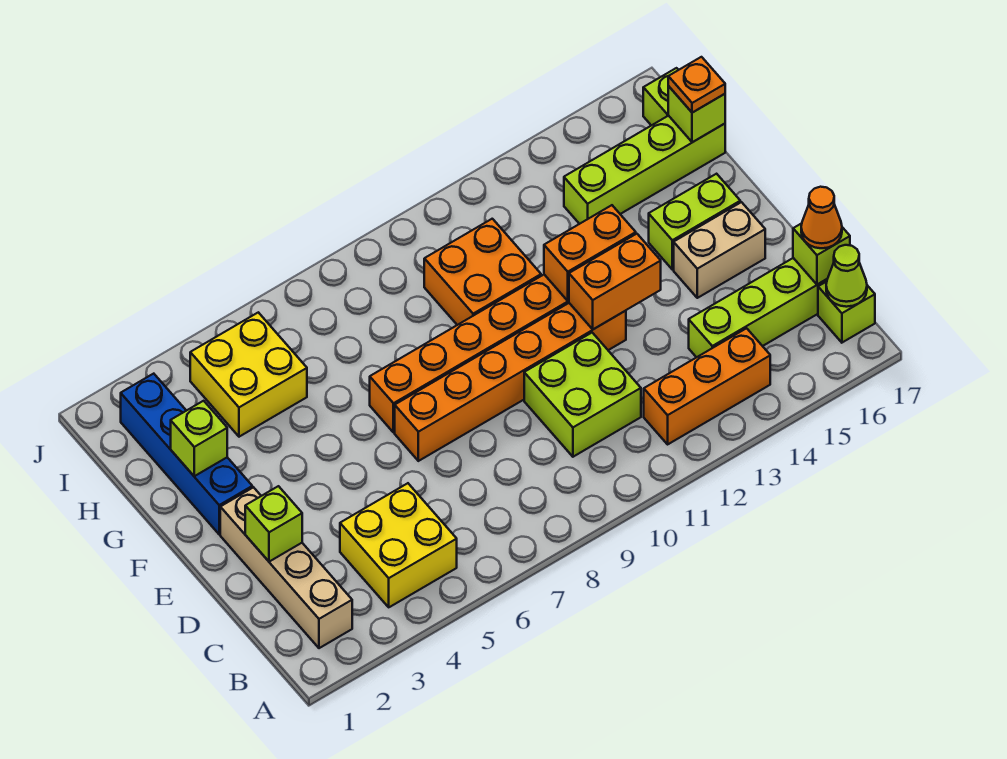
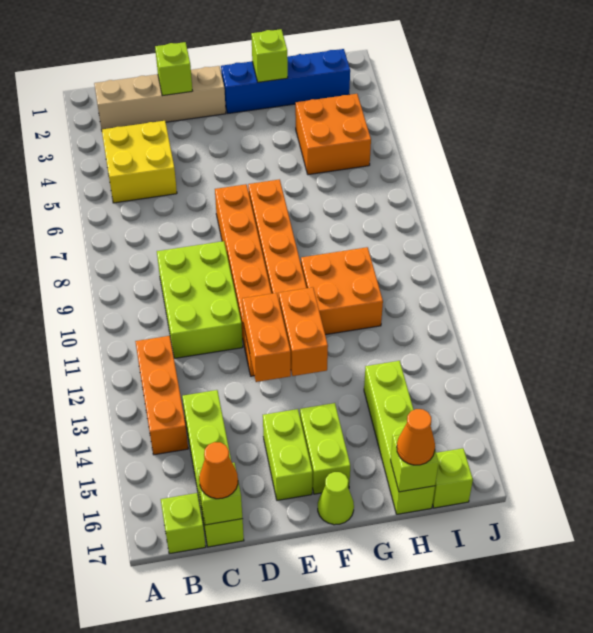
lime cone B17 level 2 -> lime cone F17 level 1
lime brick C10:D11 level 1 -> lime brick C9:D11 level 1
tan brick E15:E16 level 1 -> lime brick E15:E16 level 1
yellow brick H4:I5 level 1 -> orange brick H4:I5 level 1
orange plate H17 level 3 -> orange cone H17 level 3

